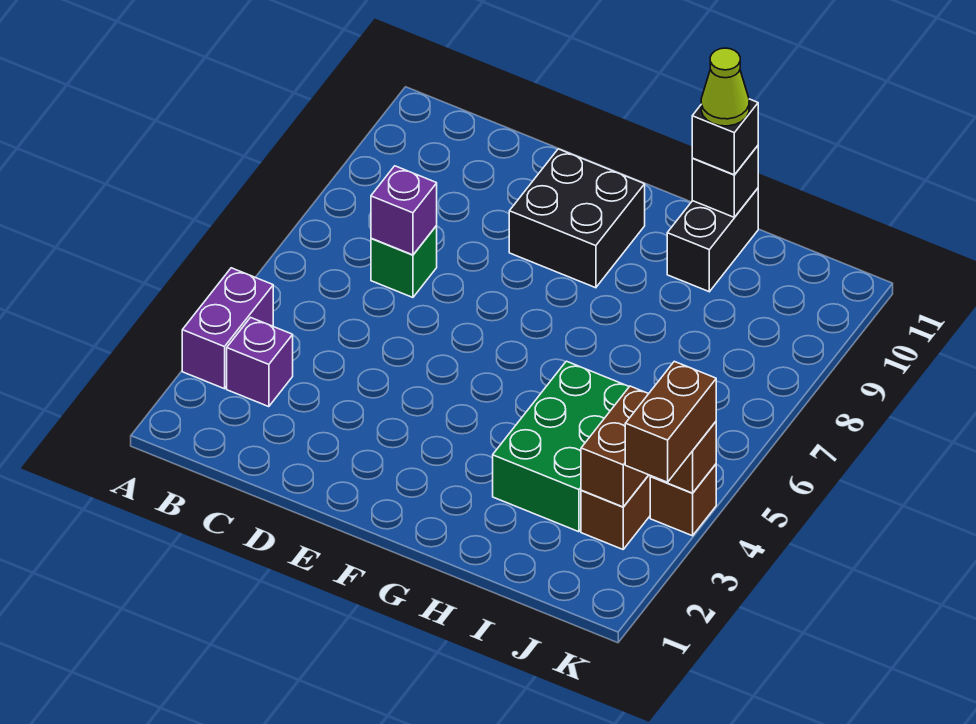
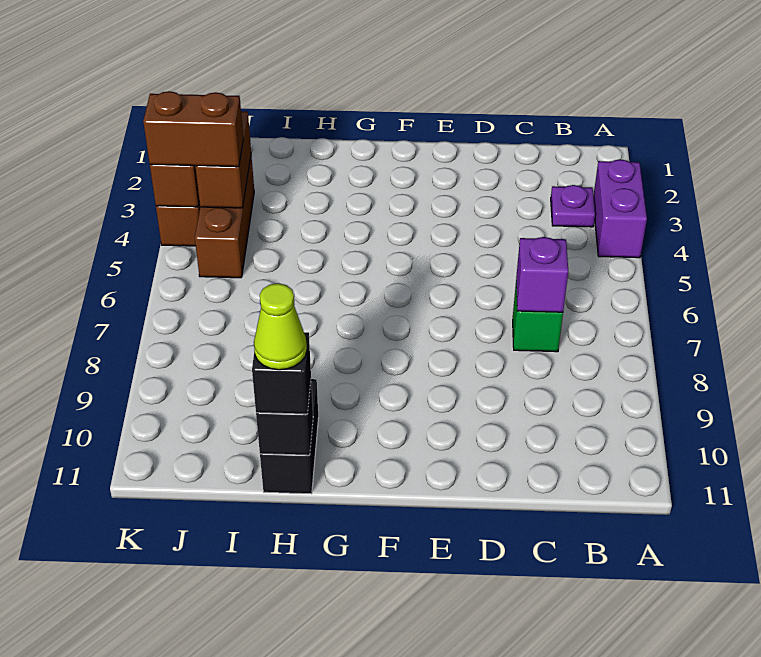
purple brick B3 level 1 -> purple plate B3 level 1
black brick E9:F10 level 1 -> none
green brick H3:I5 level 1 -> none
brown brick K3:K4 level 3 -> brown brick J4:K4 level 3

